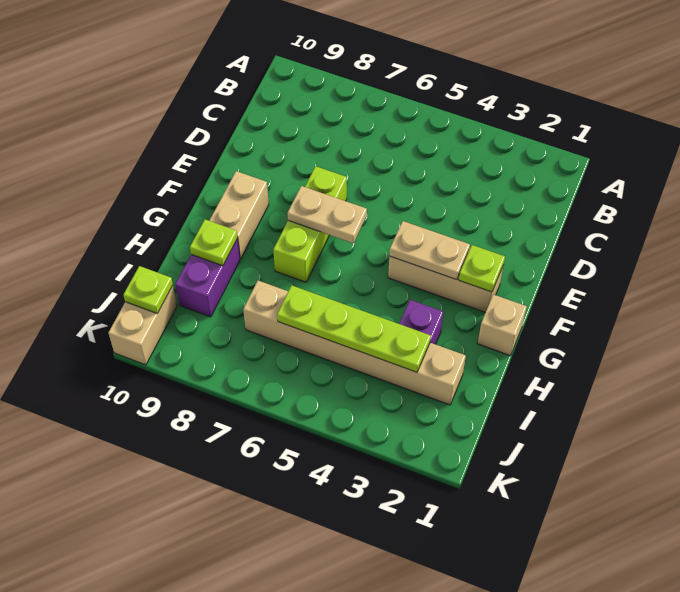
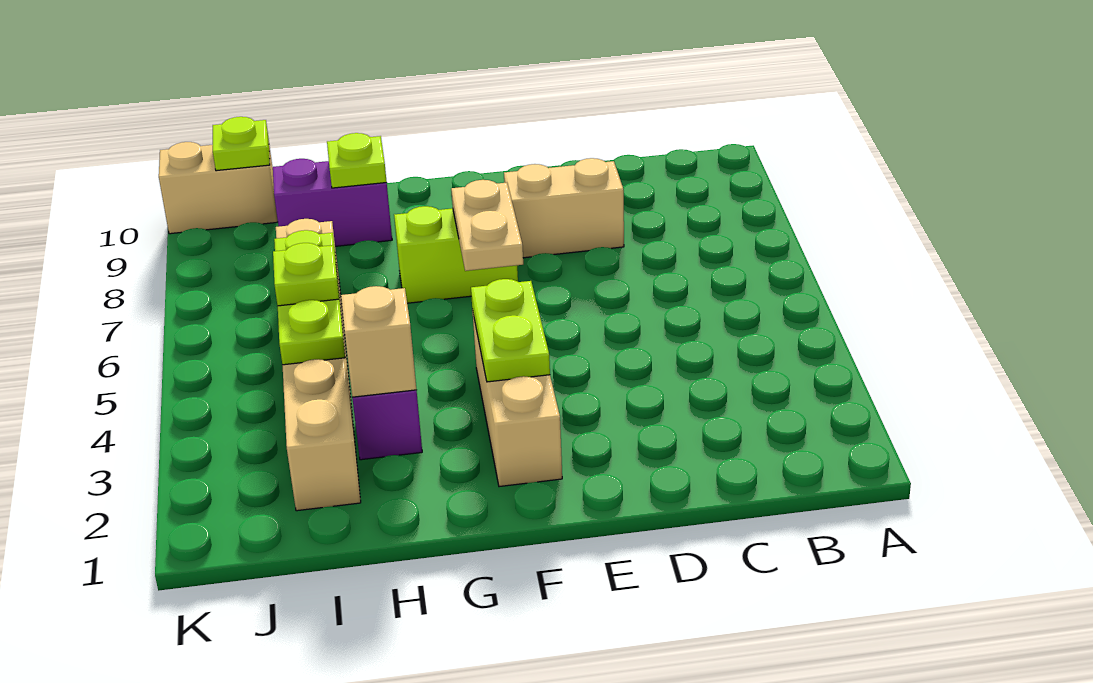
lime brick E7:G7 level 1 -> lime brick F7:G7 level 1
lime plate F2 level 2 -> lime plate I5 level 3
tan plate F3:F4 level 2 -> lime plate F3:F4 level 2
tan brick F9:G9 level 1 -> tan brick D8:E8 level 1
tan brick G1 level 1 -> tan brick H3 level 2
lime plate I3:I6 level 2 -> lime plate I4:I6 level 2

